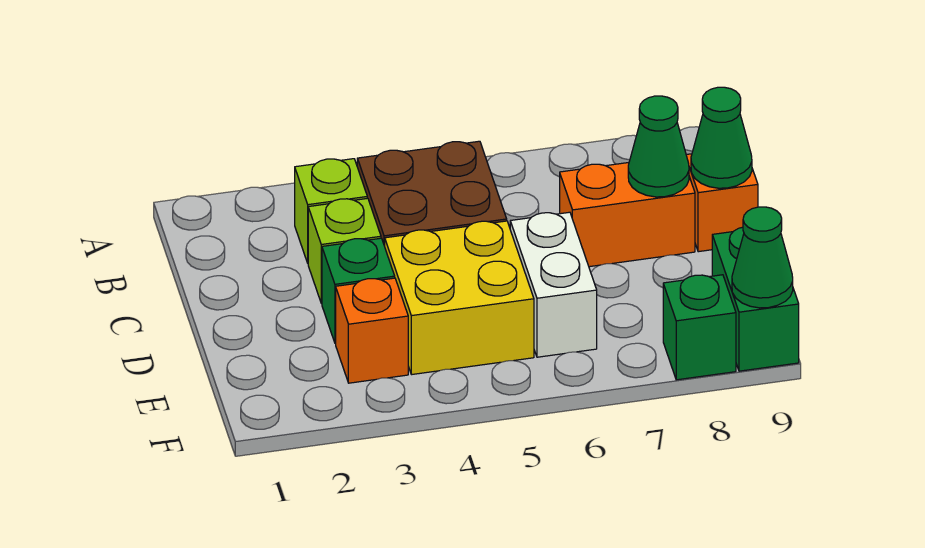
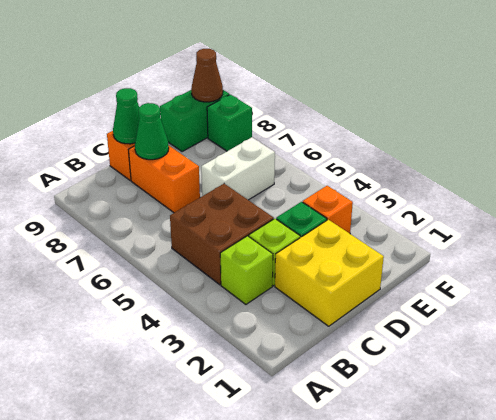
yellow brick D4:E5 level 1 -> yellow brick C1:D2 level 1
green cone F9 level 2 -> brown cone F9 level 2

